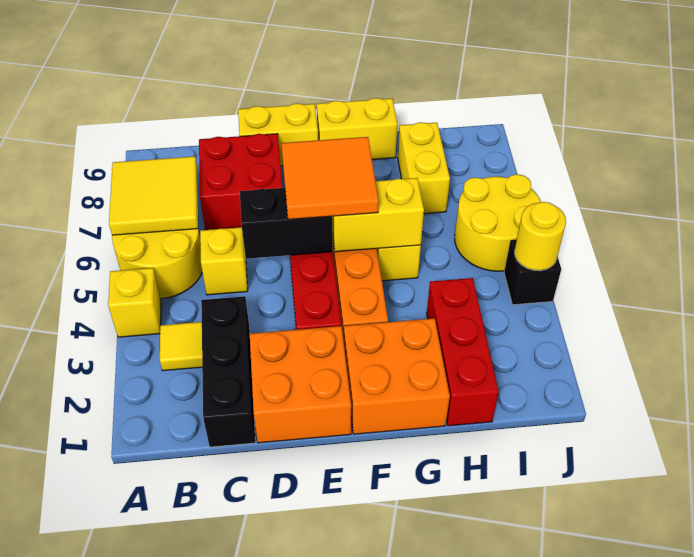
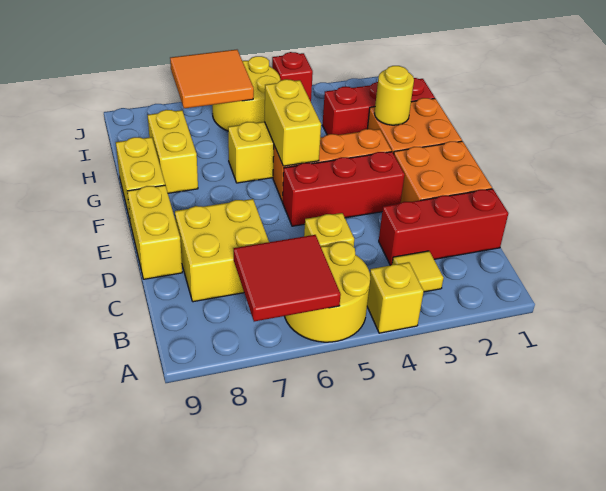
yellow tile A6:B7 level 2 -> red tile A6:B7 level 2
black brick C1:C3 level 1 -> red brick C1:C3 level 1
red brick C7:D8 level 1 -> yellow brick C7:D8 level 1
black brick D5:E5 level 2 -> none
orange tile E5:F6 level 3 -> orange tile I6:J7 level 2
yellow brick H7:H8 level 1 -> yellow brick G8:H8 level 1
black brick J4 level 1 -> red brick J4 level 1
yellow round brick J4 level 2 -> yellow round brick G2 level 2

